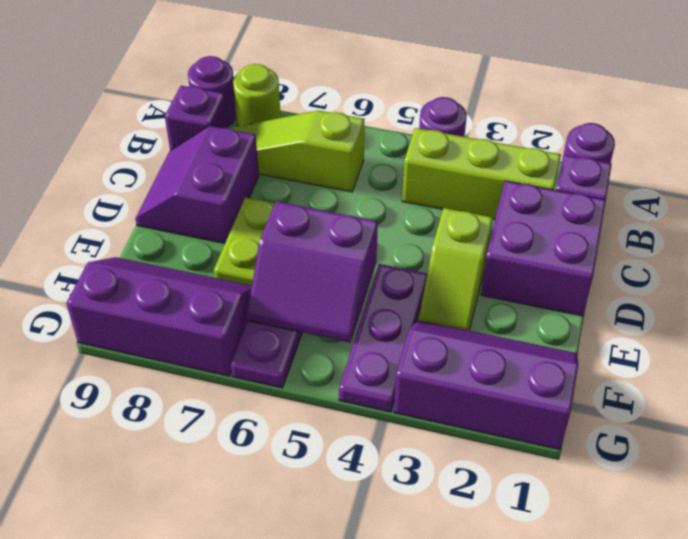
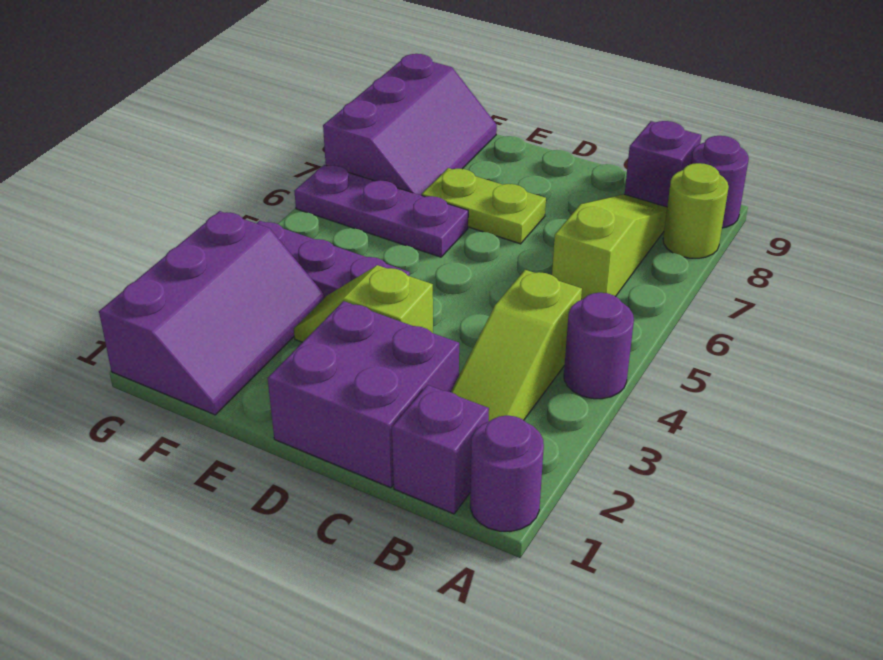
lime brick B2:B4 level 1 -> lime slope B2:B4 level 1 top 4
purple slope C8:D9 level 1 top 8 -> none
purple slope E5:F6 level 2 top E -> none

